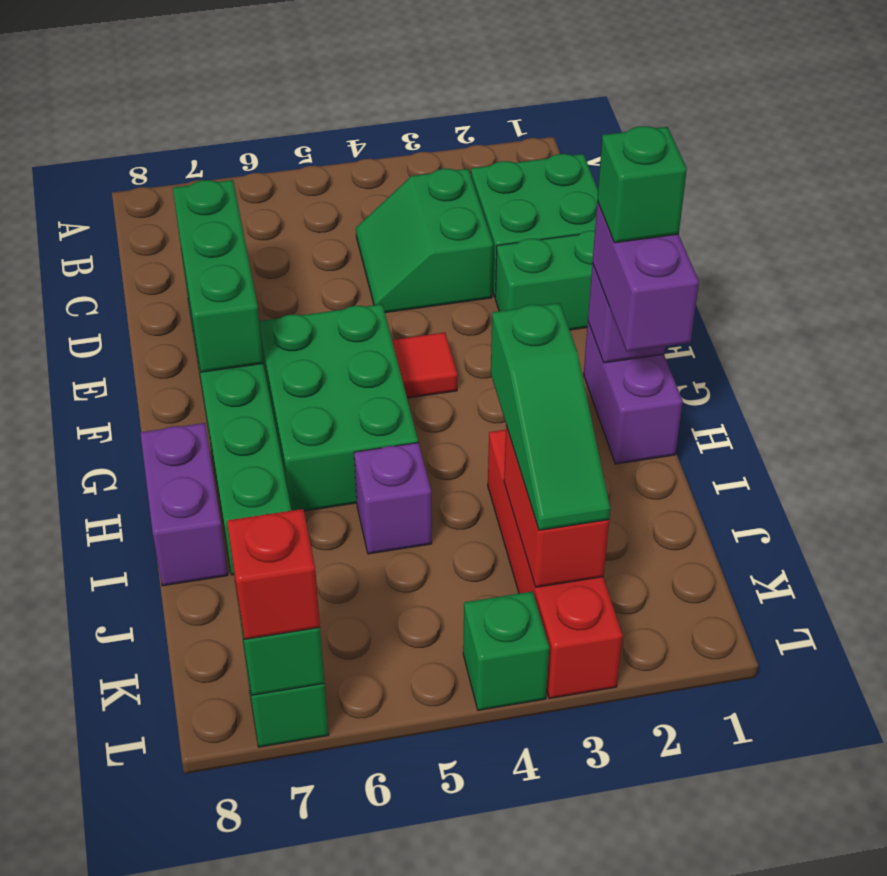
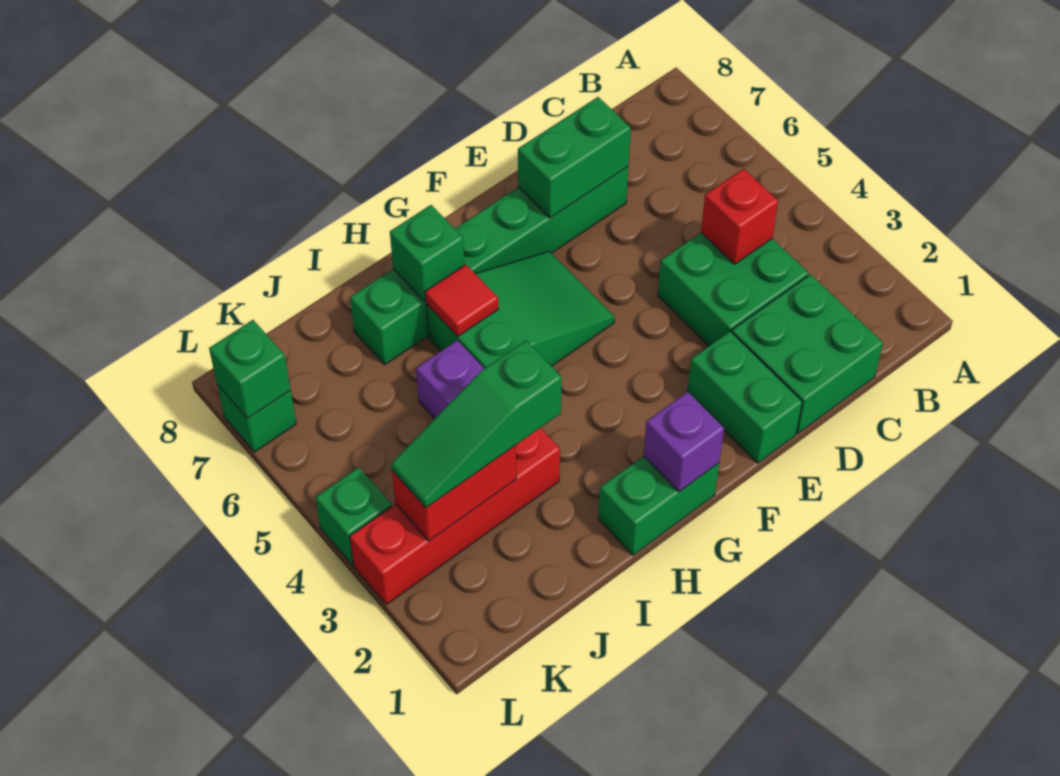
green slope C3:D4 level 1 top 3 -> green brick C3:D4 level 1
green brick D7:F7 level 2 -> green brick D7:E7 level 2
red tile F4 level 1 -> red tile H6 level 2
green brick F5:H6 level 1 -> green slope F5:H6 level 1 top H
purple brick G1:H1 level 1 -> green brick G1:H1 level 1
purple brick G1:H1 level 3 -> none
green brick G1 level 4 -> green brick H7 level 2
purple brick H8:I8 level 1 -> none
red brick L7 level 3 -> red brick C4 level 2

